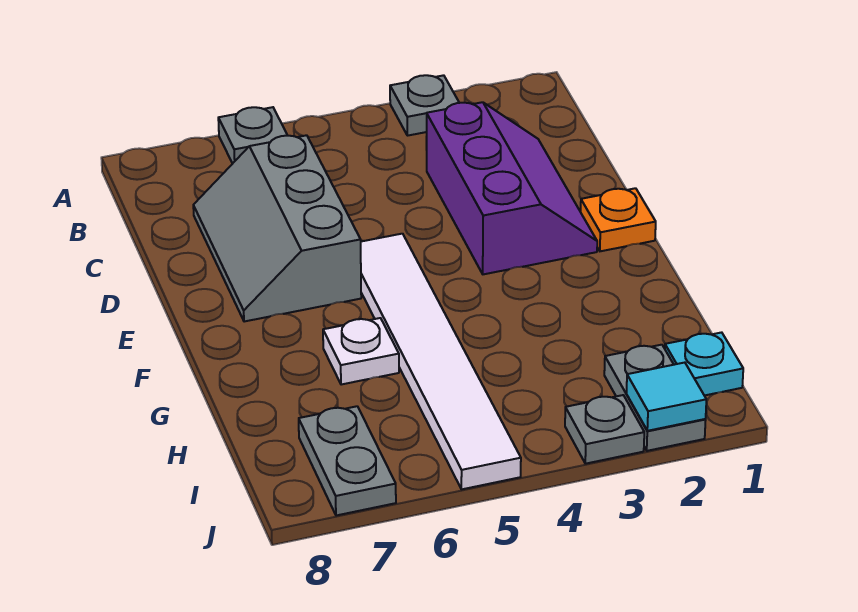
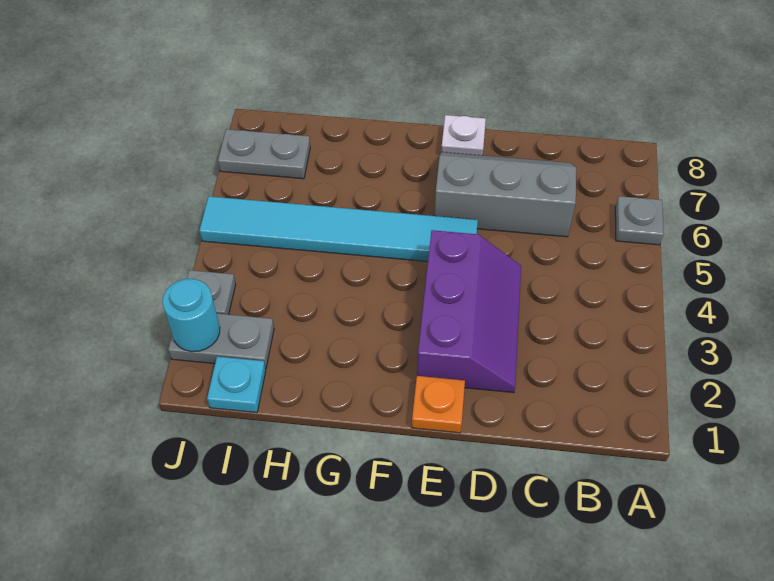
grey plate A3 level 1 -> none
purple slope C2:E3 level 1 top 3 -> purple slope D2:E4 level 1 top E
white tile E5:J5 level 1 -> cyan tile E5:J5 level 1
white plate G6 level 1 -> white plate E8 level 1
cyan tile J2 level 2 -> cyan round brick J2 level 2

